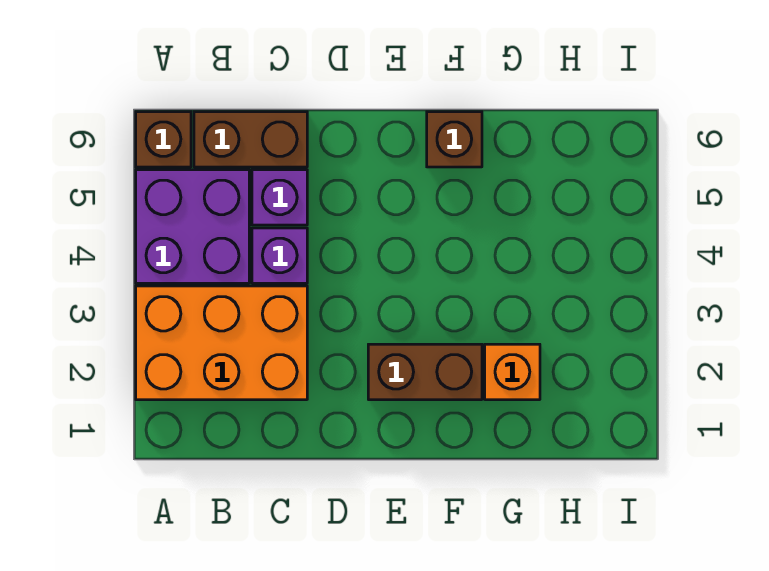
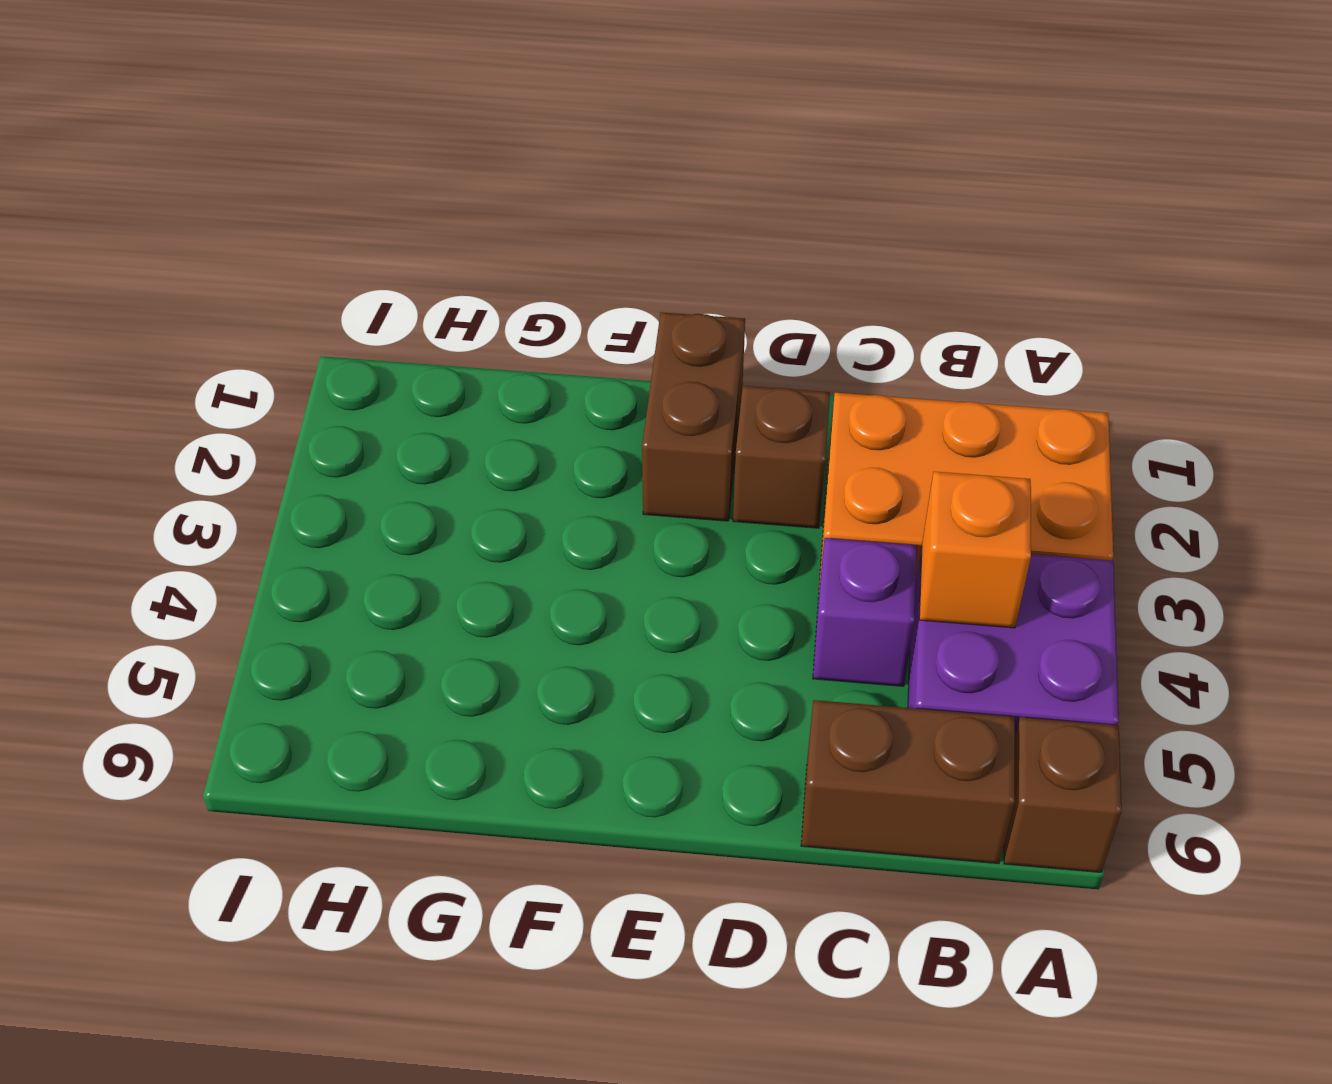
purple brick C5 level 1 -> none
brown brick E2:F2 level 1 -> brown brick E1:E2 level 1
brown brick F6 level 1 -> brown brick D2 level 1
orange brick G2 level 1 -> orange brick B4 level 2

